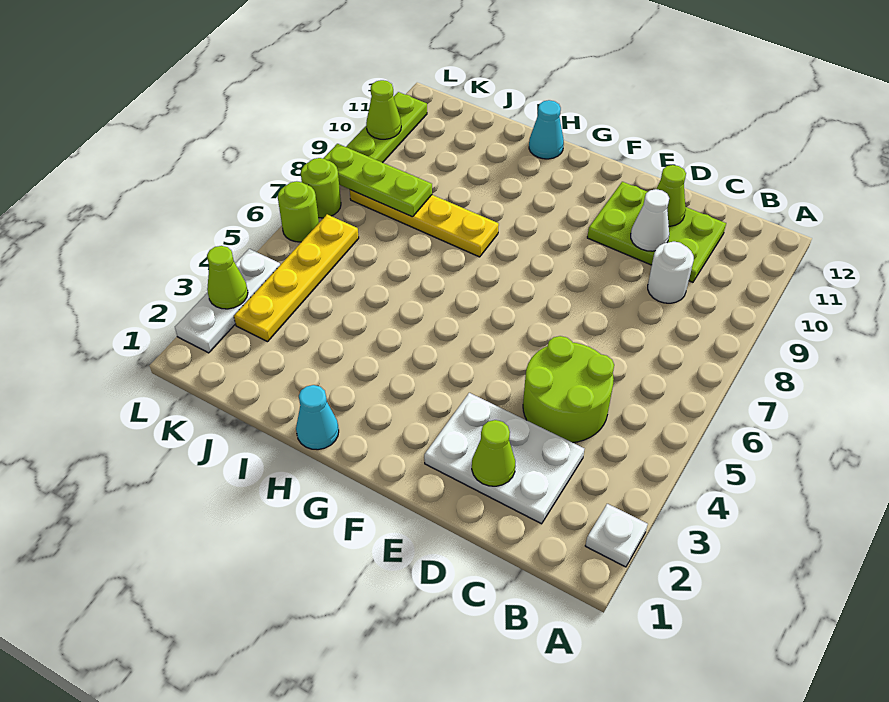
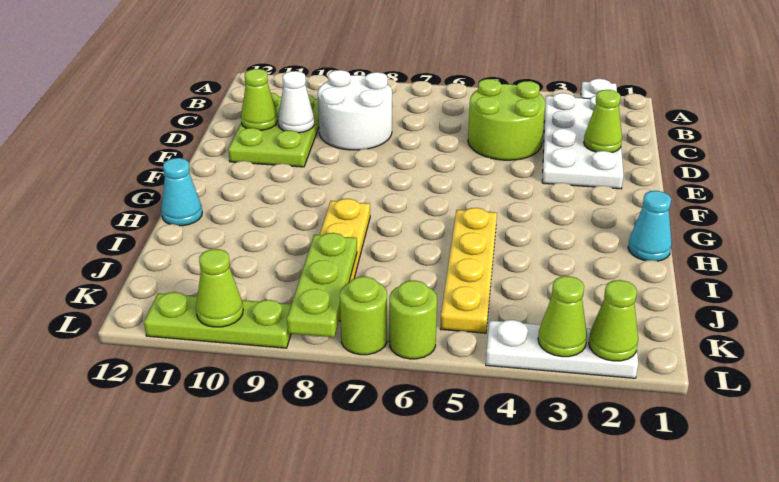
white plate C2:E3 level 1 -> white plate B2:E3 level 1
white round brick C9 level 1 -> white round brick C8:D9 level 1
yellow plate K3:K6 level 1 -> yellow plate H5:K5 level 1
none -> lime cone L2 level 2

